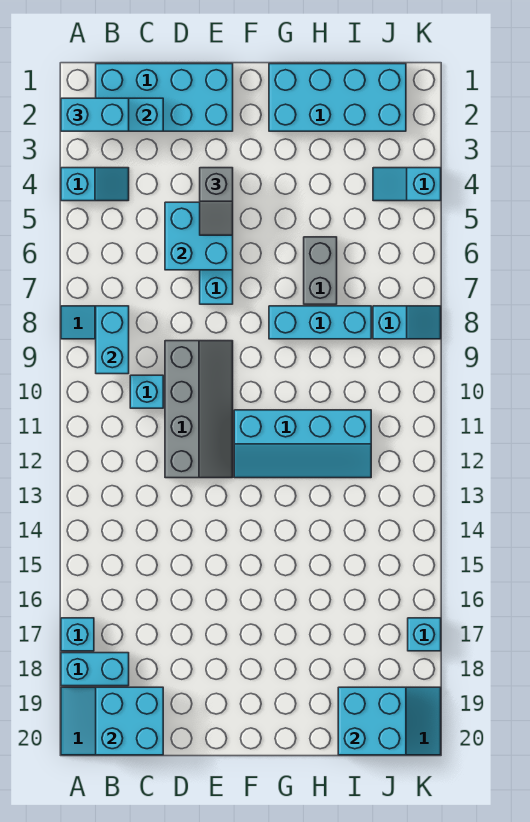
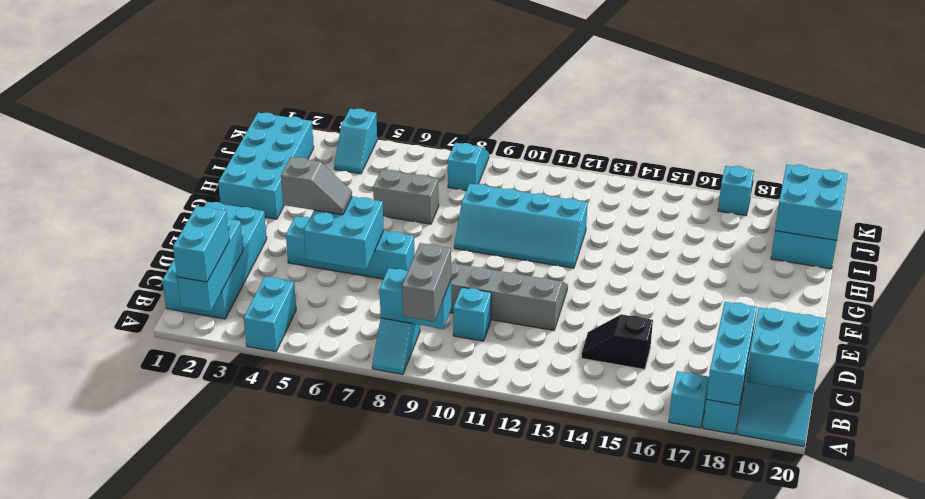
cyan slope A4:B4 level 1 top A -> cyan brick A4:B4 level 1
none -> grey brick A9:B9 level 3
none -> black slope C14:C15 level 1 top 15
cyan slope F11:I12 level 1 top 11 -> cyan slope G9:H12 level 1 top H
cyan brick G8:I8 level 1 -> cyan brick A18:C18 level 2

